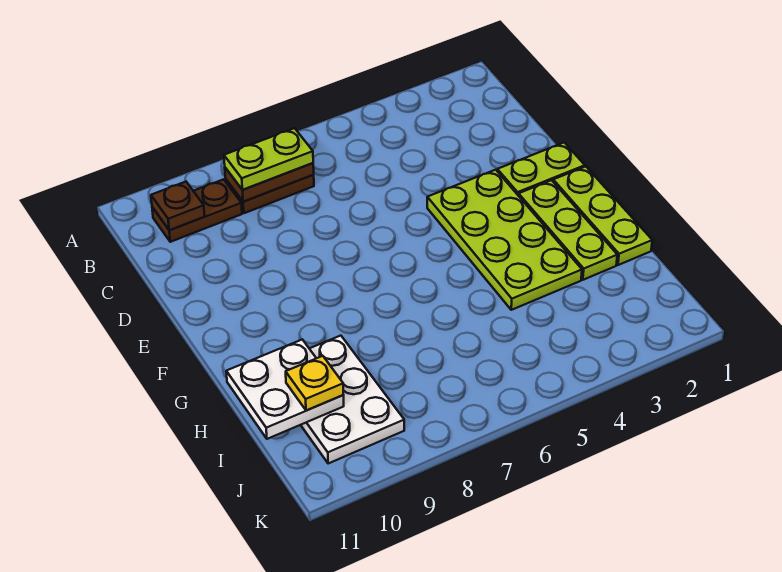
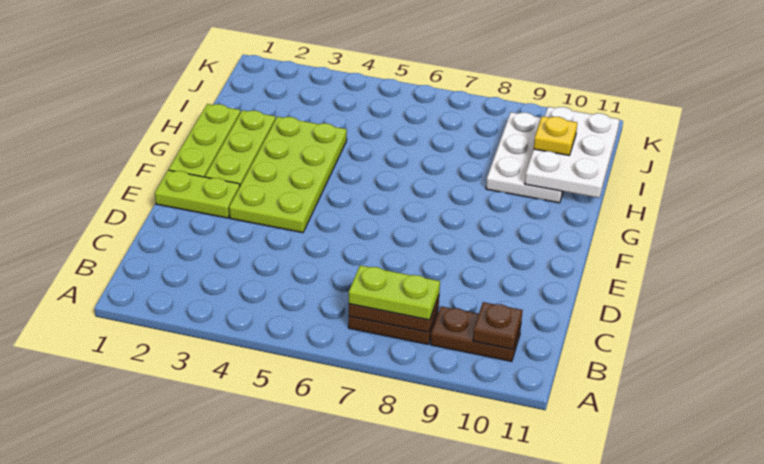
white plate H10:I11 level 2 -> white plate H10:J11 level 2

